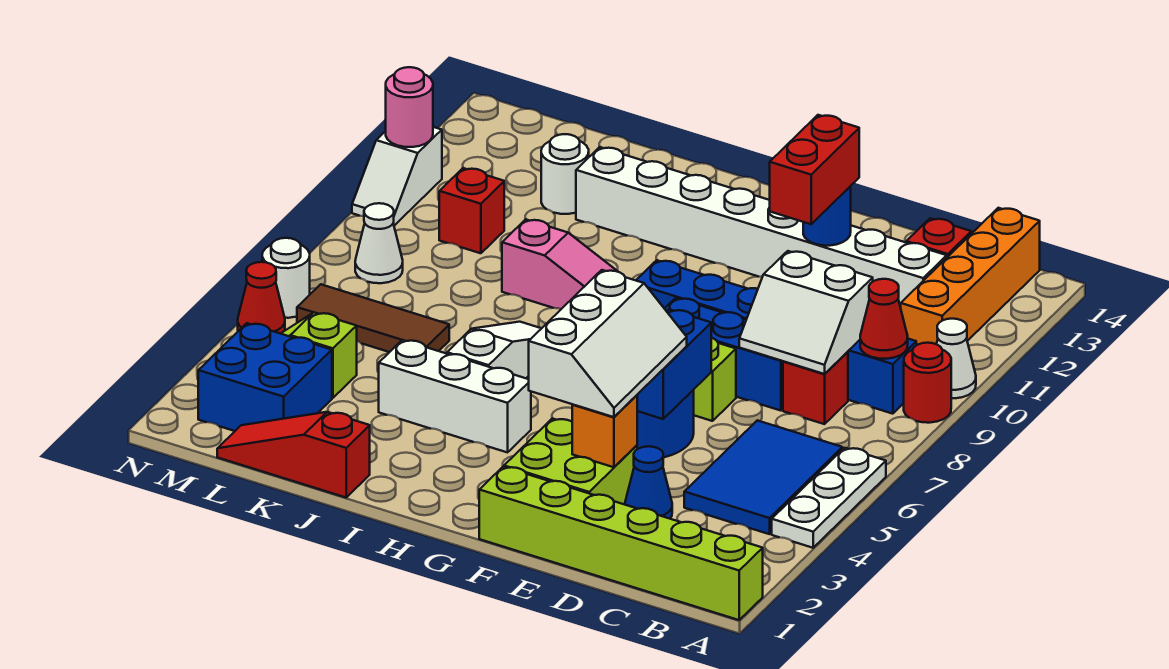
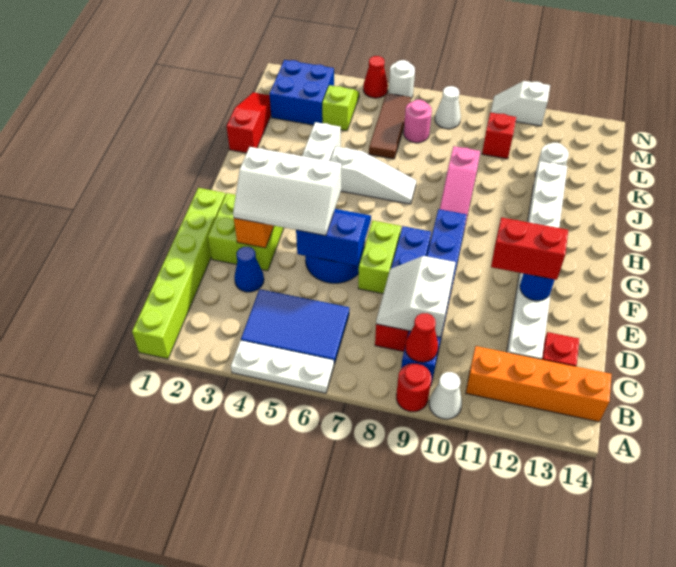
pink round brick N11 level 2 -> pink round brick L7 level 1

